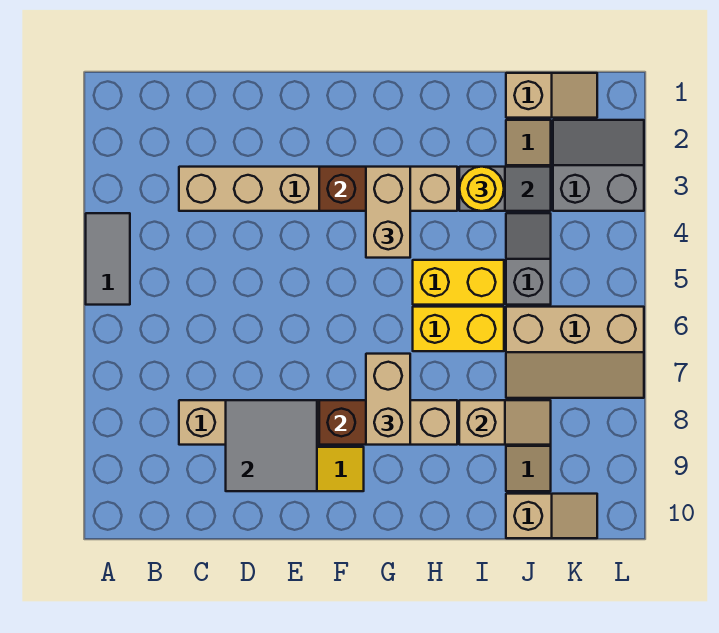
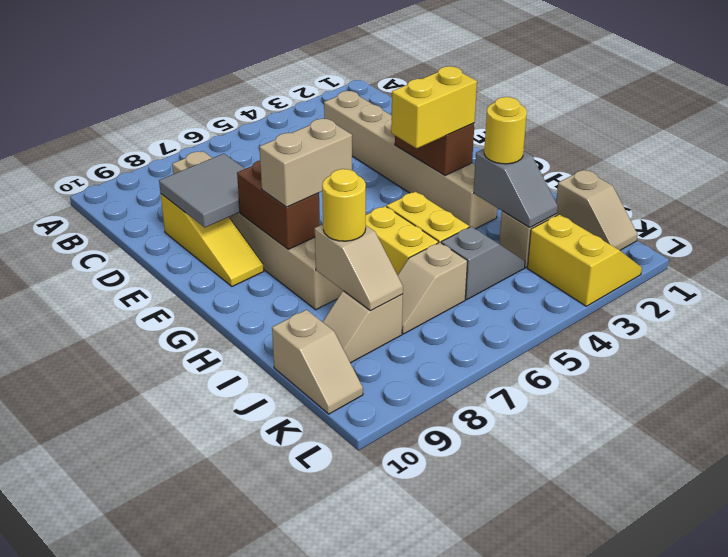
grey tile A4:A5 level 1 -> none
tan brick G3:G4 level 3 -> yellow brick G3:G4 level 3
none -> yellow round brick I8 level 3
tan slope J6:L7 level 1 top 6 -> tan slope J6:J7 level 1 top 6
grey slope K2:L3 level 1 top 3 -> yellow slope K2:L3 level 1 top 3

